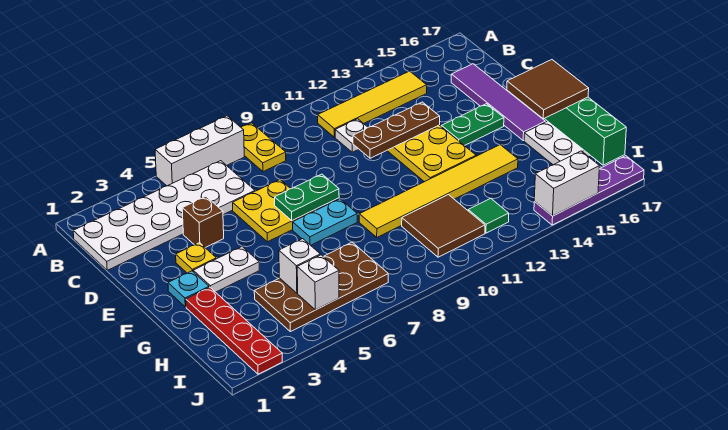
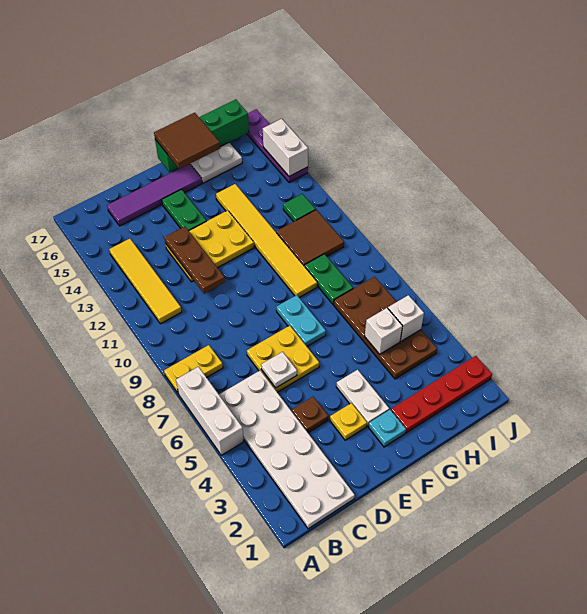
white plate C11 level 1 -> white plate D6 level 2
brown brick D4 level 1 -> brown plate D4 level 1
green plate E7:E8 level 2 -> green plate H8:H9 level 1

